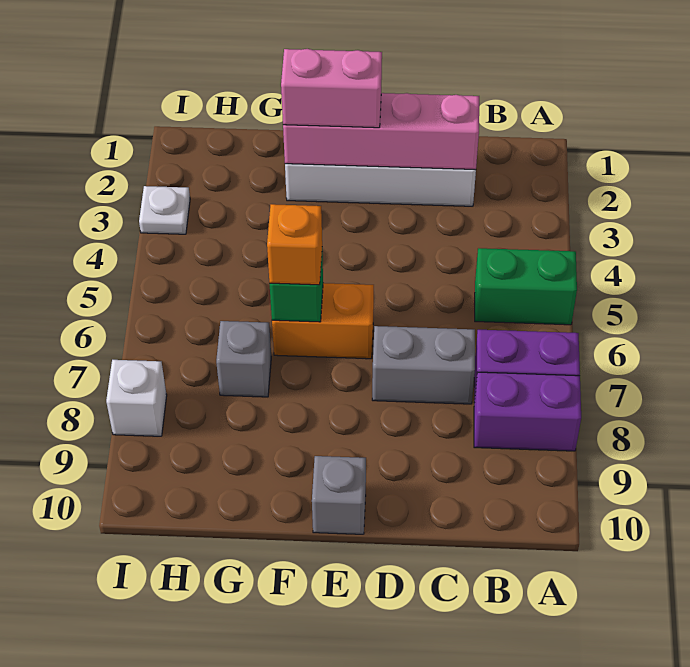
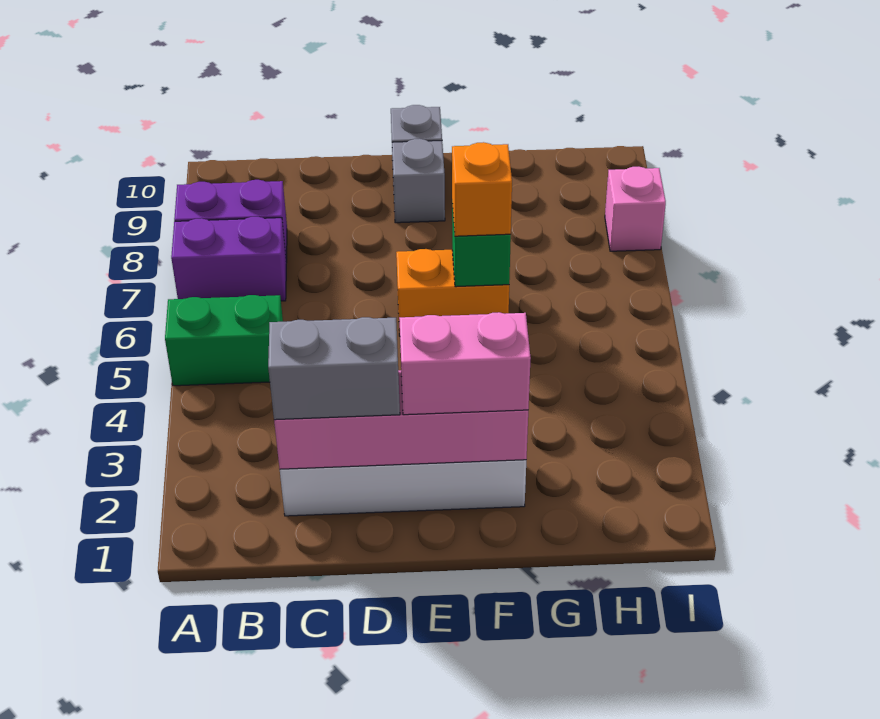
grey brick C7:D7 level 1 -> grey brick C2:D2 level 3
grey brick G7 level 1 -> grey brick E9 level 1
white plate I3 level 1 -> none
white brick I8 level 1 -> pink brick I8 level 1

